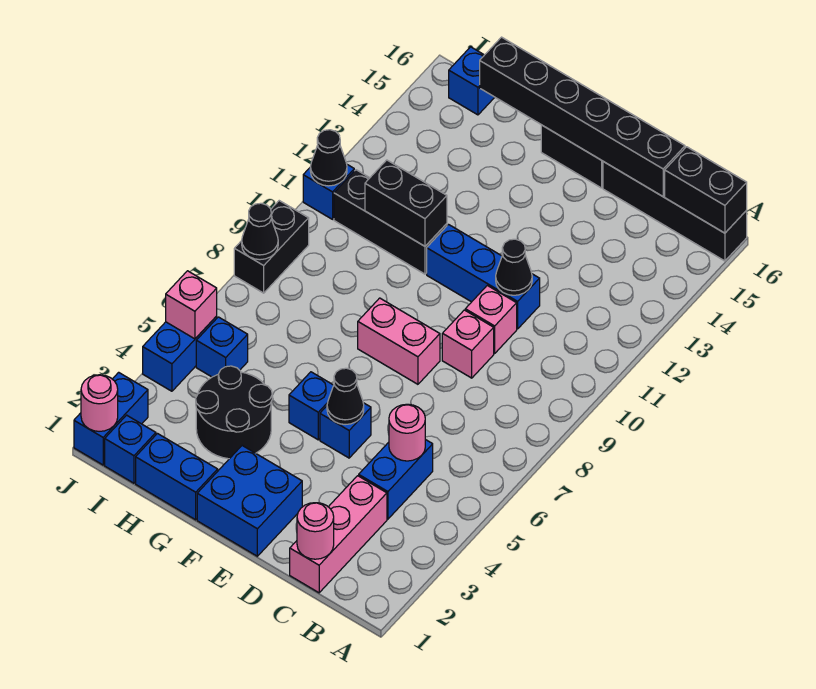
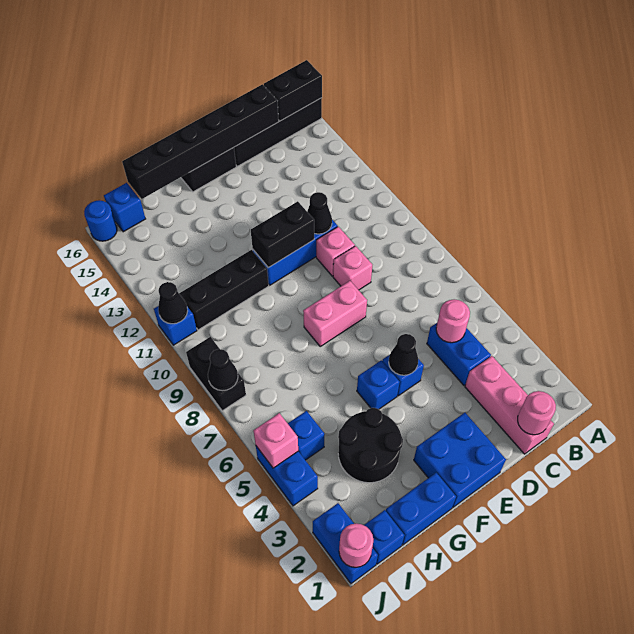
black brick G11:H11 level 2 -> black brick E11:F11 level 2
none -> blue round brick J16 level 1

